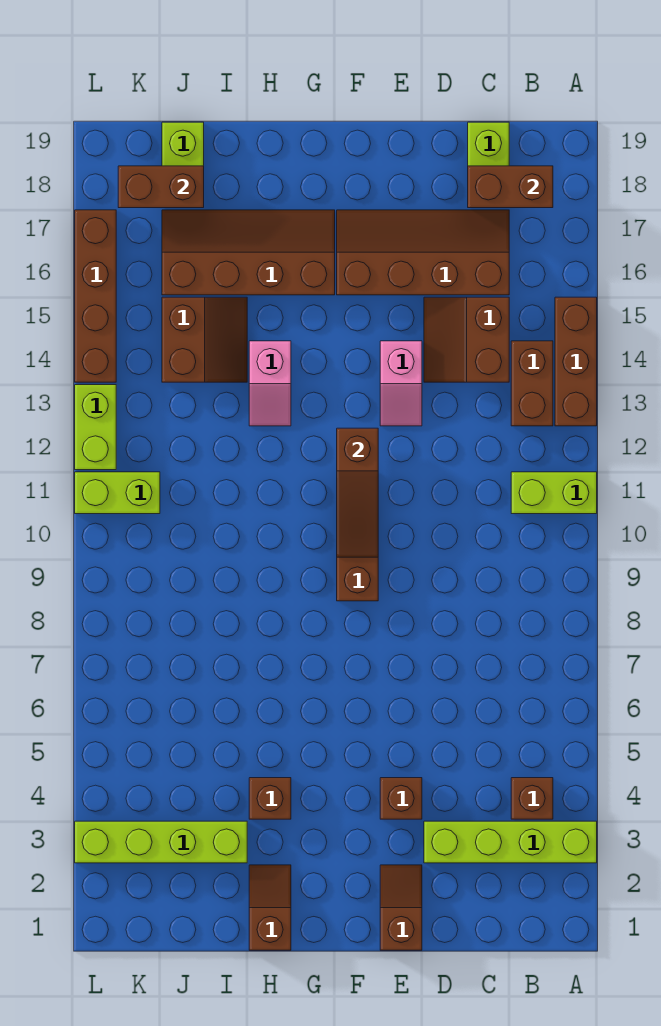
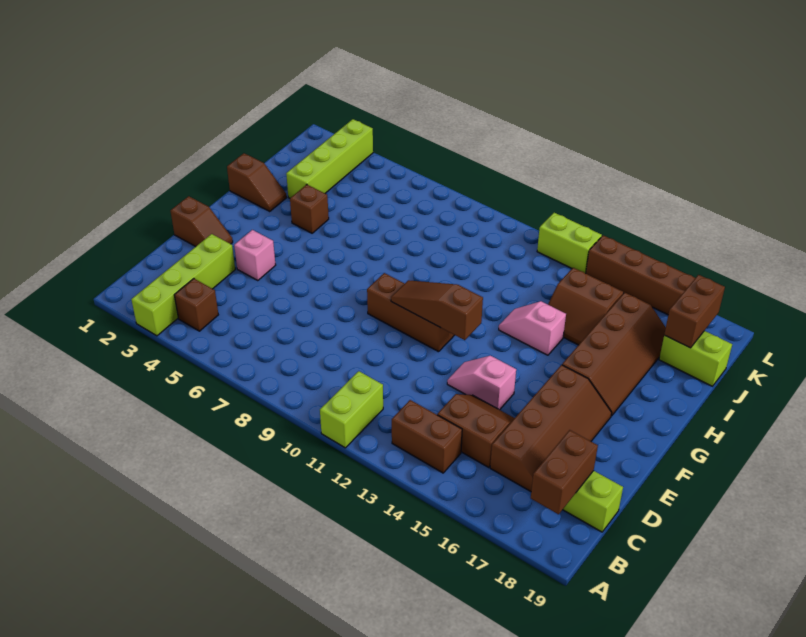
brown brick A13:A15 level 1 -> none
brown brick E4 level 1 -> pink brick E4 level 1
lime brick K11:L11 level 1 -> none

